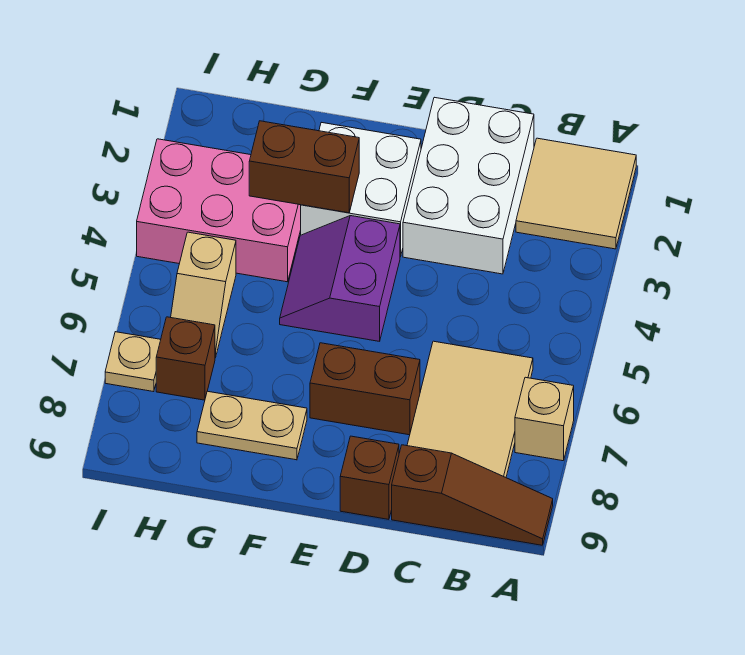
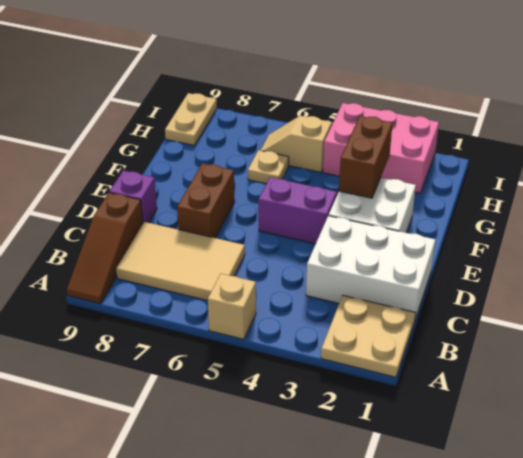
tan tile A1:B2 level 1 -> tan plate A1:B2 level 1
tan brick A7 level 1 -> tan brick A5 level 1
brown brick D9 level 1 -> purple brick D9 level 1
tan plate F8:G8 level 1 -> tan plate H9:I9 level 1
pink brick G3:I4 level 1 -> pink brick H2:I4 level 1
brown brick H7 level 1 -> none
tan plate I7 level 1 -> tan plate G6 level 1

